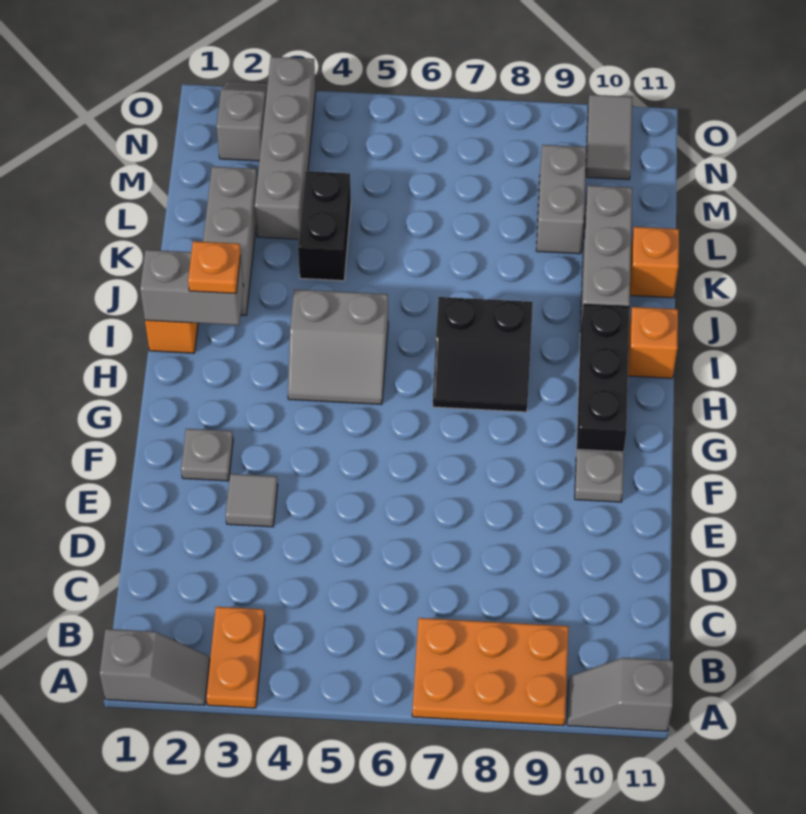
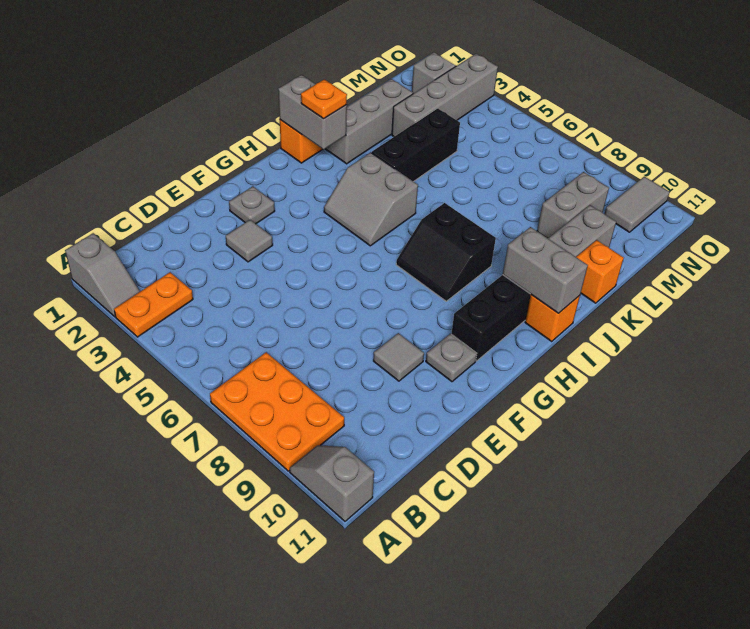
none -> grey tile E9 level 1
none -> grey brick I10:I11 level 2
black brick K4:L4 level 1 -> black brick J4:L4 level 1

